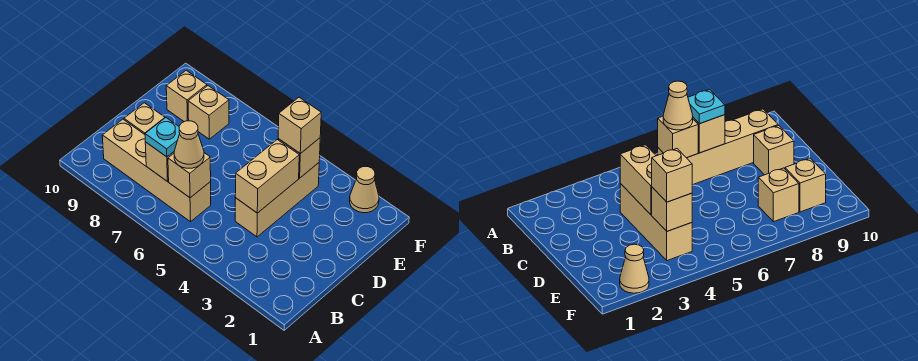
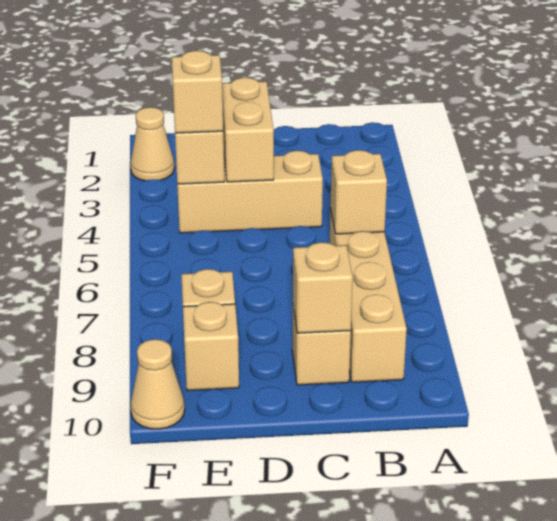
tan cone B6 level 3 -> tan cone F10 level 1
tan brick B7 level 2 -> tan brick C9 level 2
cyan plate B7 level 3 -> none
tan brick C4:D4 level 2 -> tan brick D3:D4 level 2

